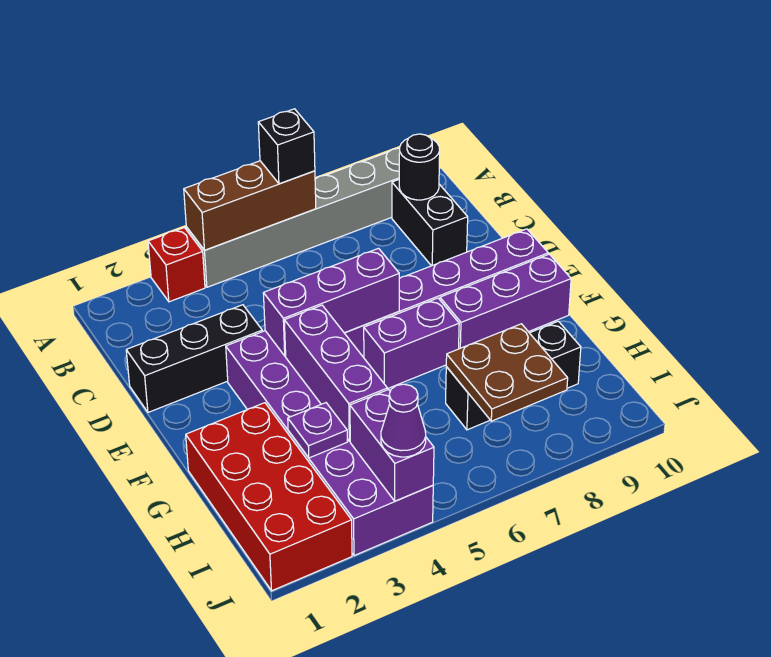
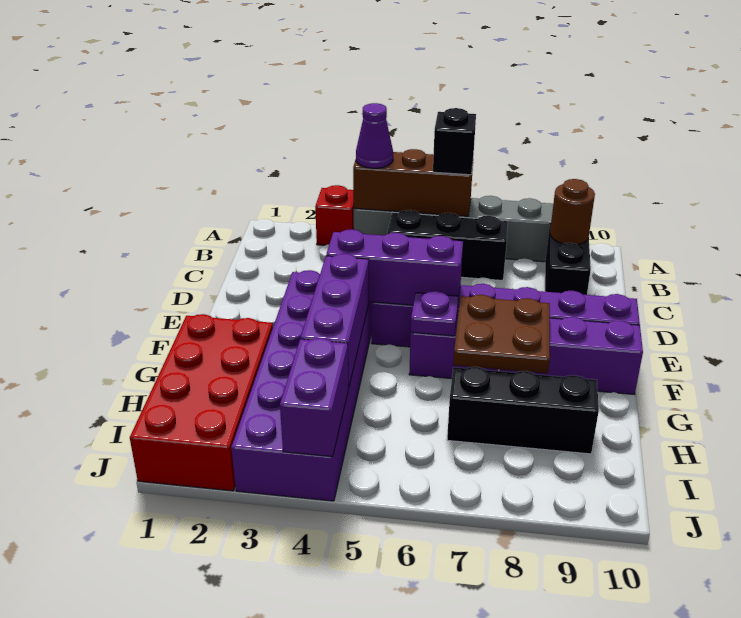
black round brick B9 level 2 -> brown round brick B9 level 2
black brick D1:D3 level 1 -> black brick B5:B7 level 1
purple plate H3 level 2 -> purple plate F6 level 2
brown plate H7:I8 level 2 -> brown plate F7:G8 level 2
purple cone J4 level 3 -> purple cone A4 level 3

